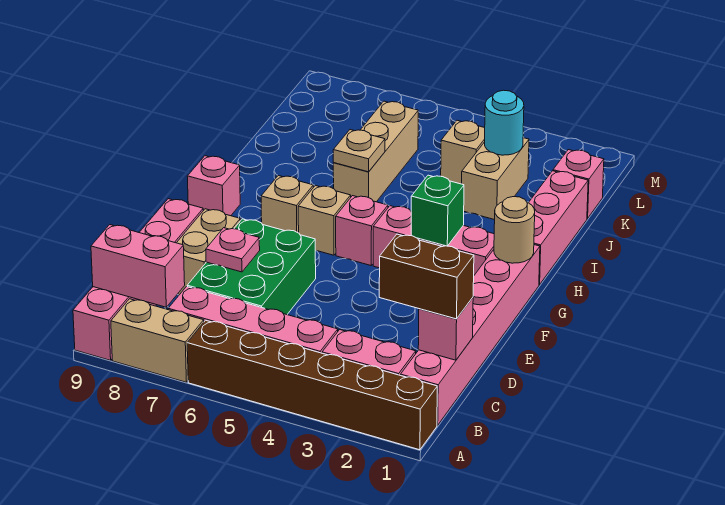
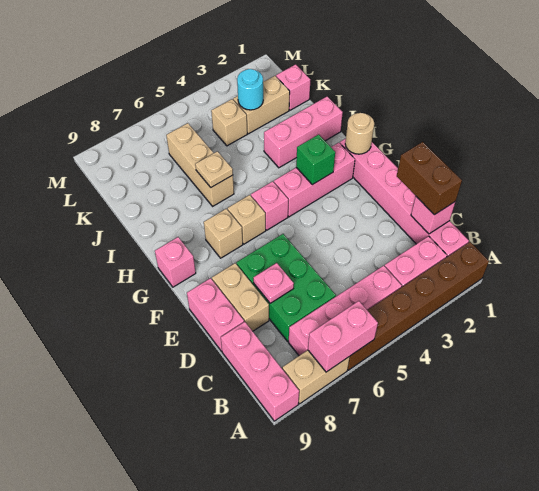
pink brick B8:B9 level 2 -> pink brick A6:A7 level 2
brown brick C1:C2 level 3 -> brown brick C1:D1 level 3
pink brick H1:J1 level 1 -> pink brick I1:I3 level 1
tan brick J3:K3 level 1 -> tan brick K2:K3 level 1

